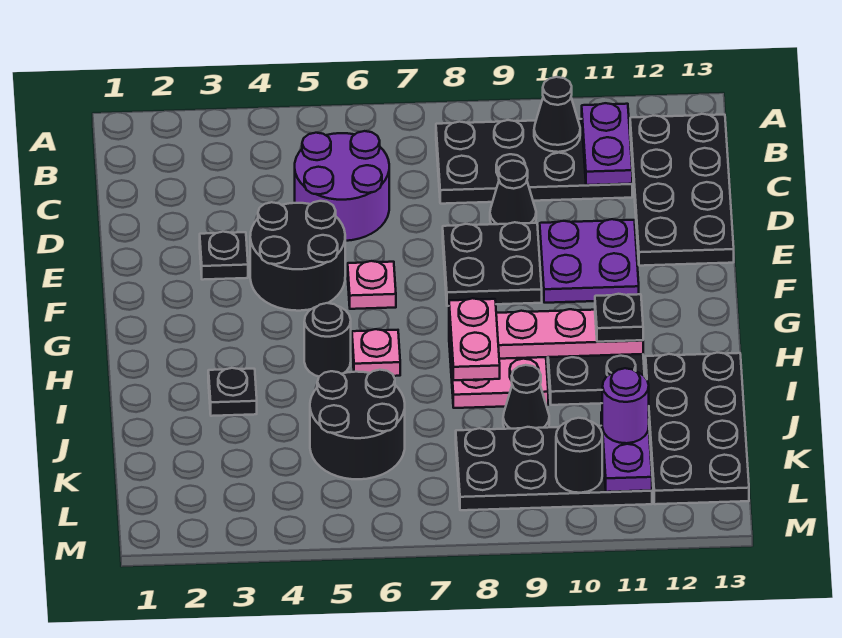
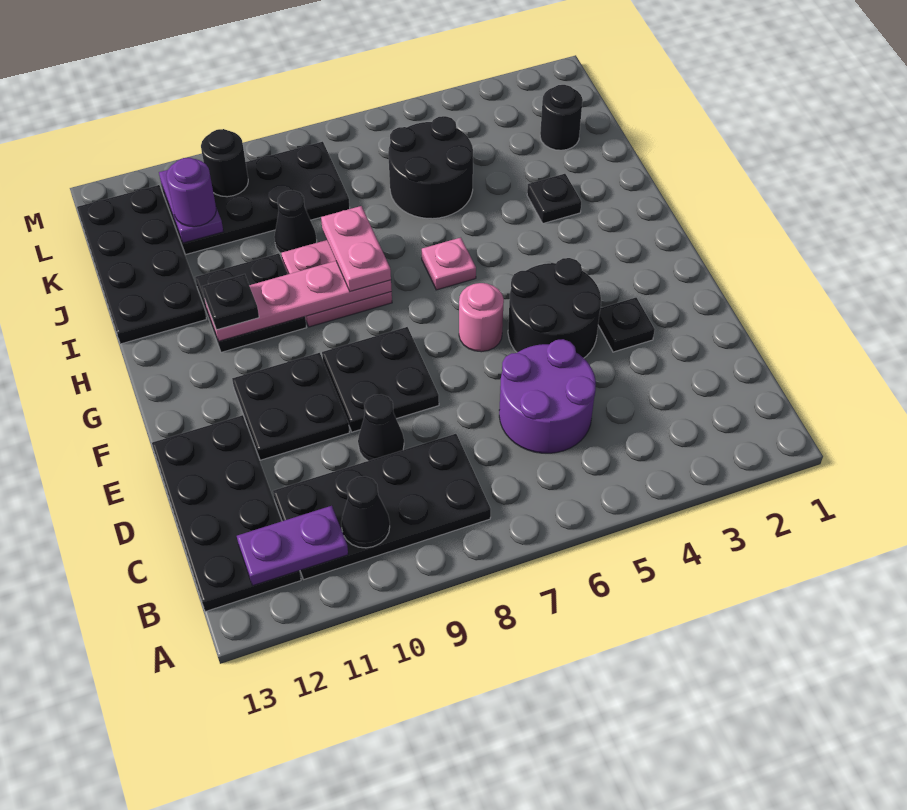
purple plate B11:C11 level 2 -> purple plate B11:B12 level 2
purple plate E10:F11 level 1 -> black plate E10:F11 level 1
pink plate F6 level 1 -> pink round brick F6 level 1
black round brick H5 level 1 -> black round brick K2 level 1

